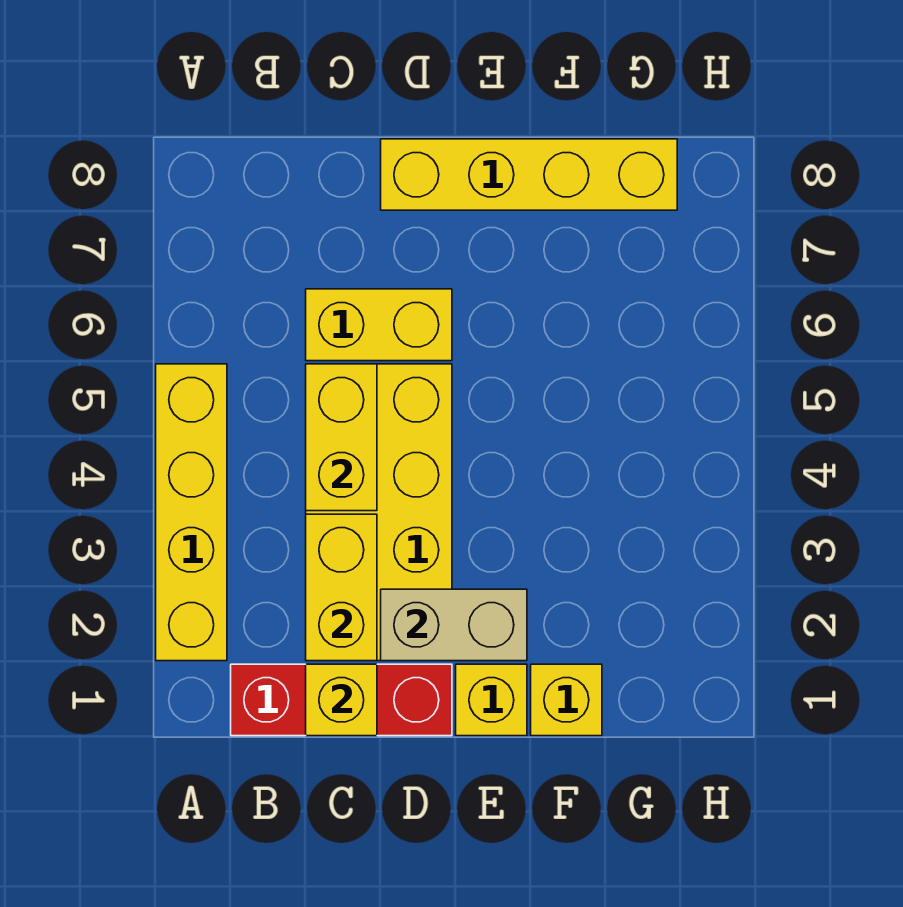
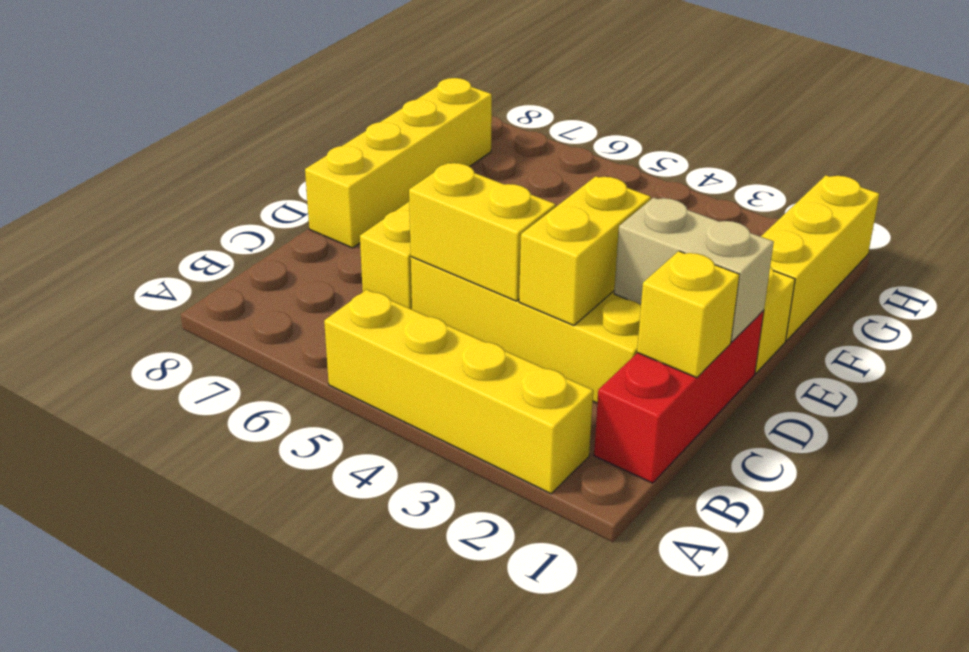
yellow brick C2:C3 level 2 -> yellow brick C3:D3 level 2
tan brick D2:E2 level 2 -> tan brick D1:D2 level 2
yellow brick F1 level 1 -> yellow brick F1:H1 level 1

